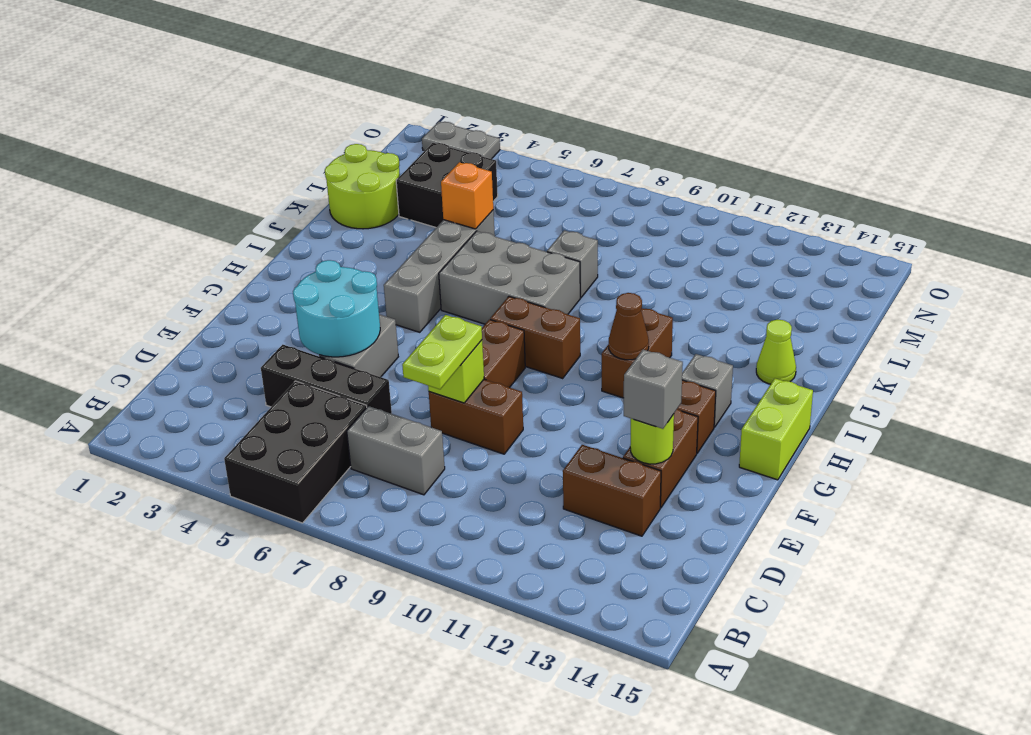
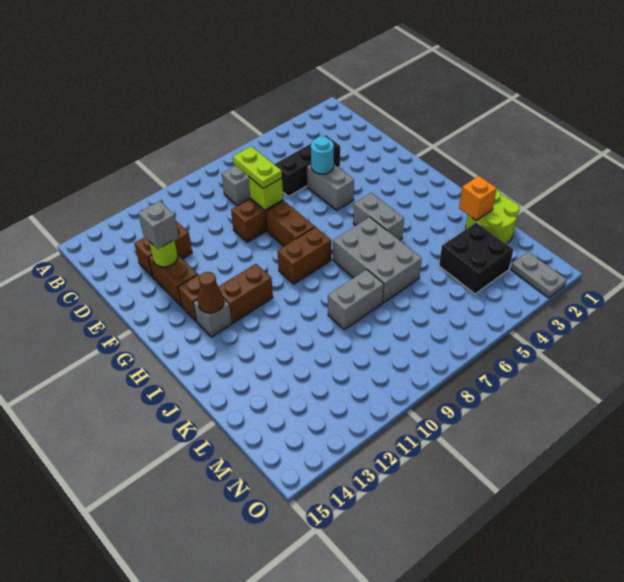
black brick A5:C6 level 1 -> none
cyan round brick E4:F5 level 2 -> cyan round brick E5 level 2
lime brick G15:H15 level 1 -> none
grey brick H5:K5 level 1 -> grey brick H5:I5 level 1
brown brick H11:I11 level 1 -> brown brick H11:H12 level 1
brown cone H11 level 2 -> brown cone H13 level 2
grey brick I6:J8 level 1 -> grey brick I6:K7 level 1
lime cone J14 level 1 -> none
orange brick K5 level 2 -> orange brick K2 level 2
grey brick K8 level 1 -> grey brick K8:K9 level 1
grey plate O2:O3 level 1 -> grey plate N2:O2 level 1

